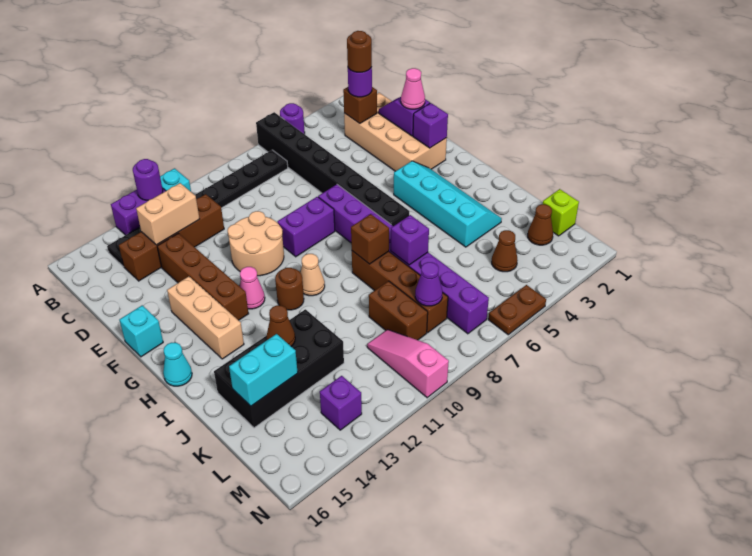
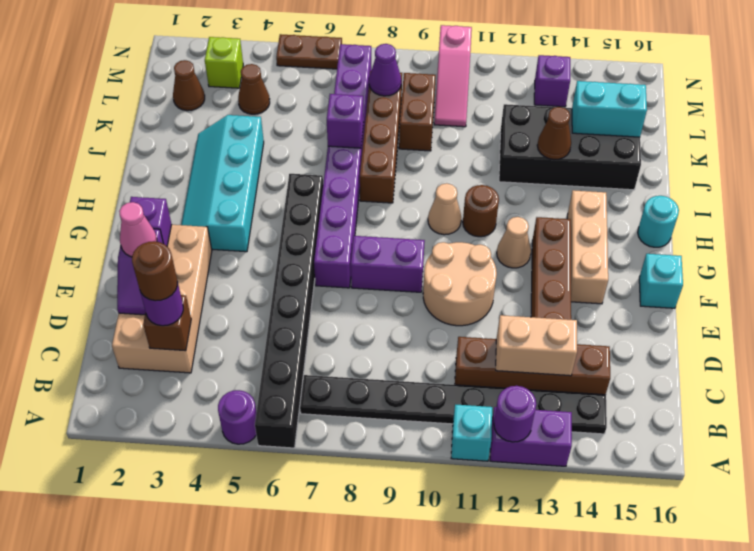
pink cone G12 level 1 -> tan cone G12 level 1
cyan cone H16 level 1 -> cyan round brick H16 level 1
brown brick I8 level 2 -> none
lime brick L1 level 1 -> lime brick M3 level 1

